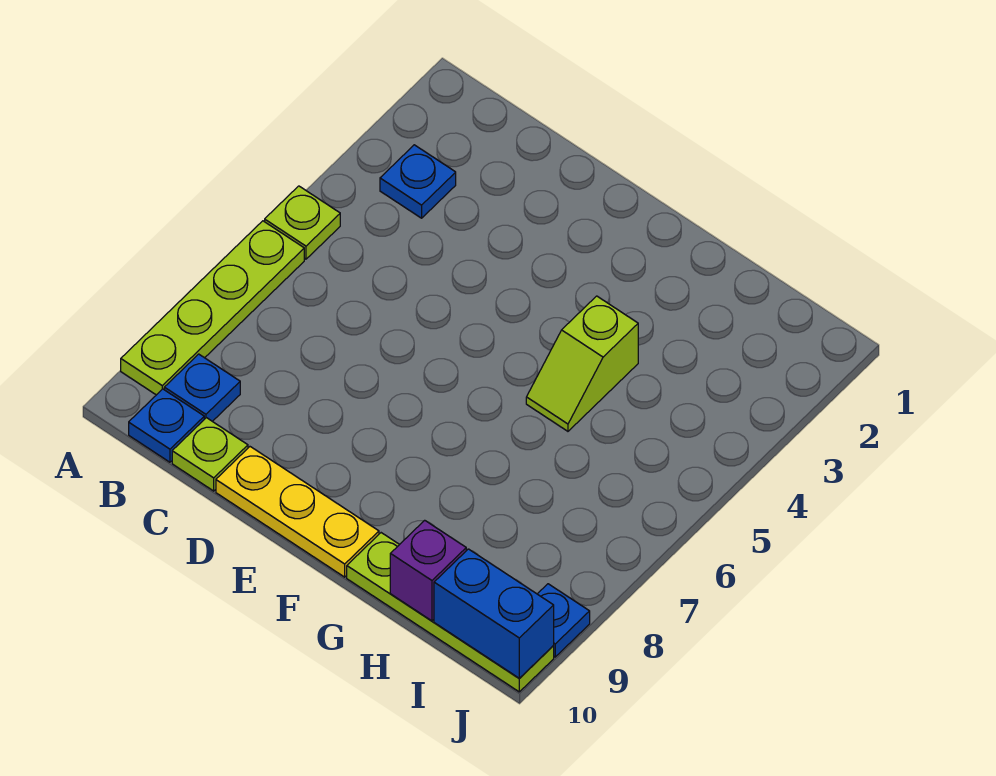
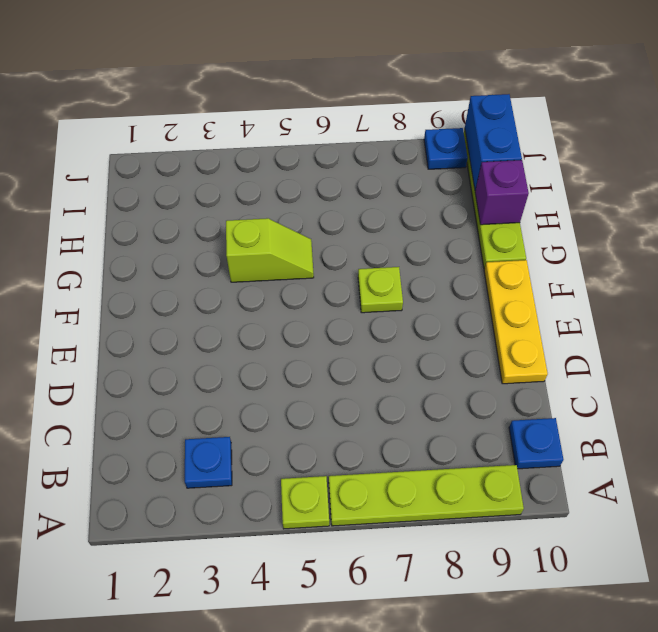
blue plate B9 level 1 -> none
lime plate C10 level 1 -> lime plate F7 level 1

